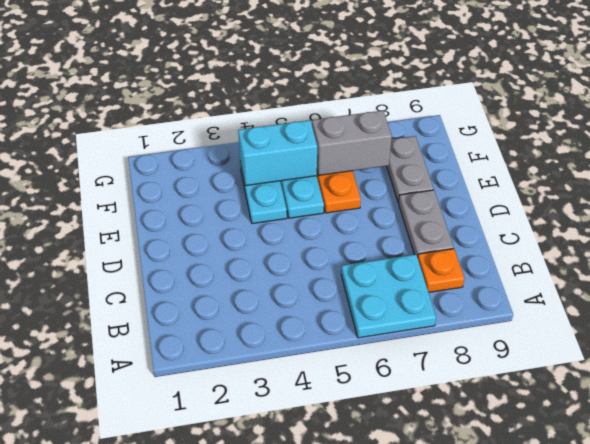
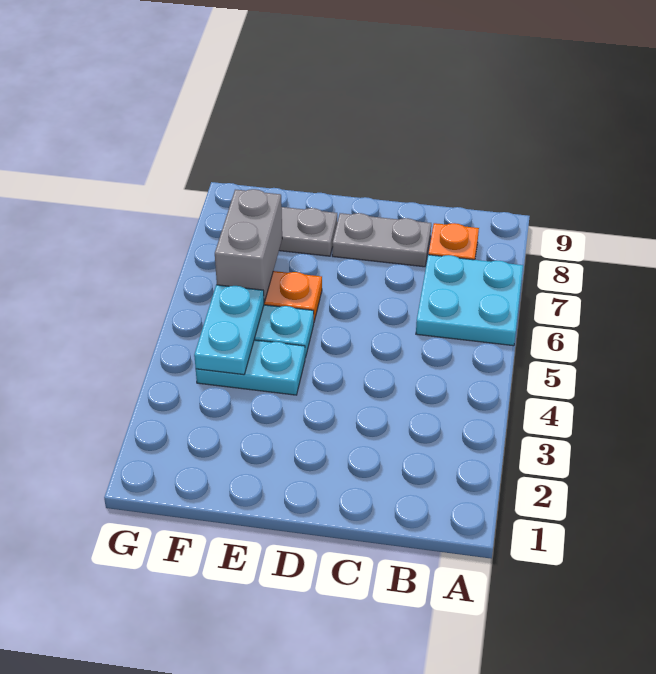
cyan brick F4:F5 level 2 -> cyan plate F4:F5 level 2

